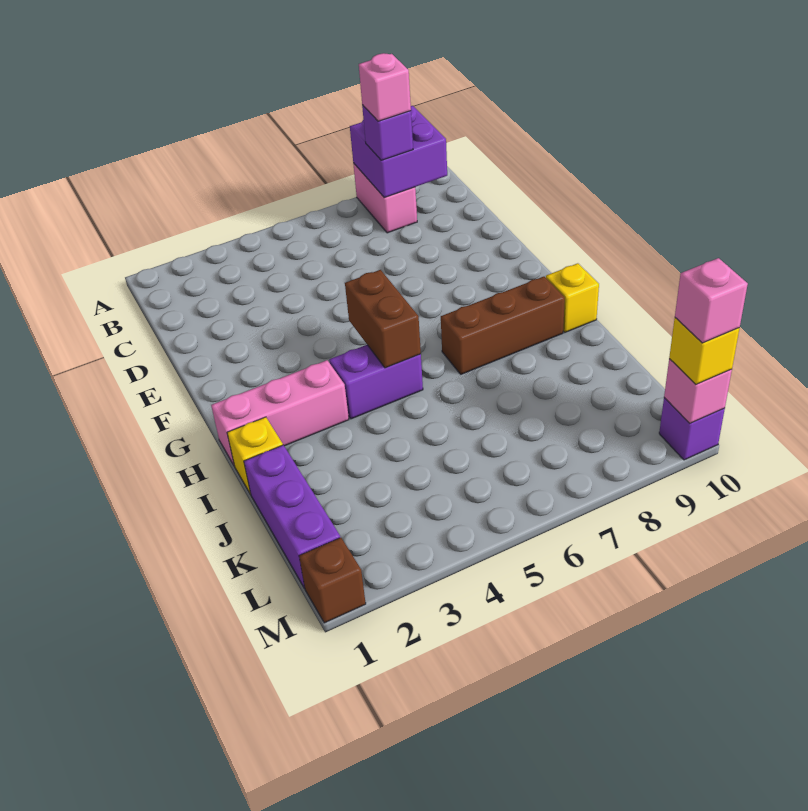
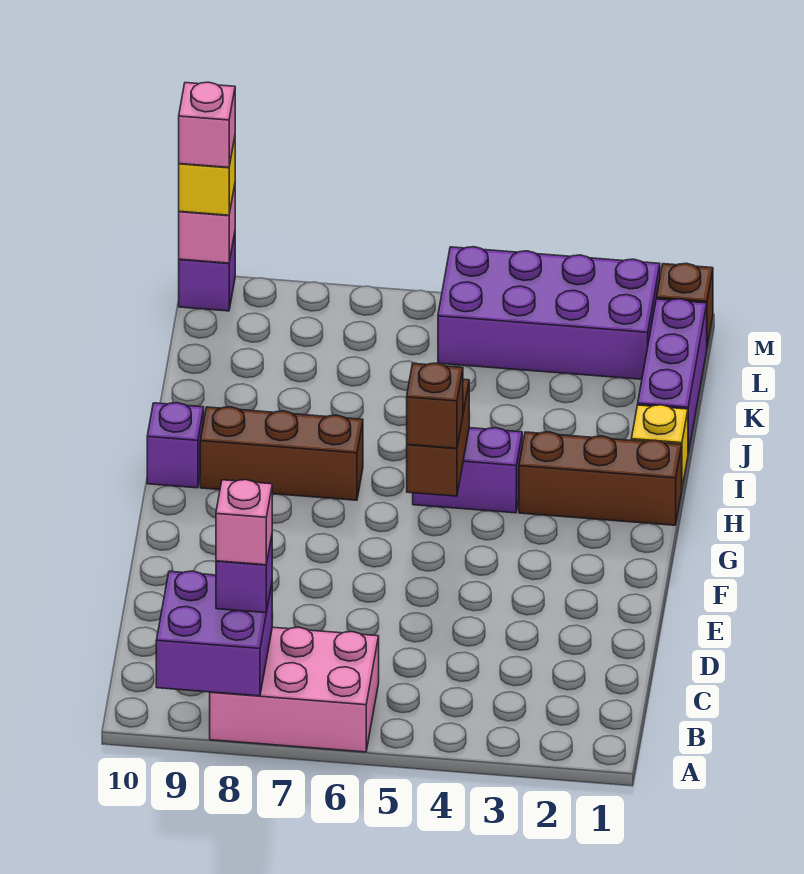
pink brick A8:B8 level 1 -> pink brick A6:B8 level 1
none -> brown brick G5 level 3
pink brick H1:H3 level 1 -> brown brick H1:H3 level 1
yellow brick H10 level 1 -> purple brick H10 level 1
none -> purple brick L2:M5 level 1

